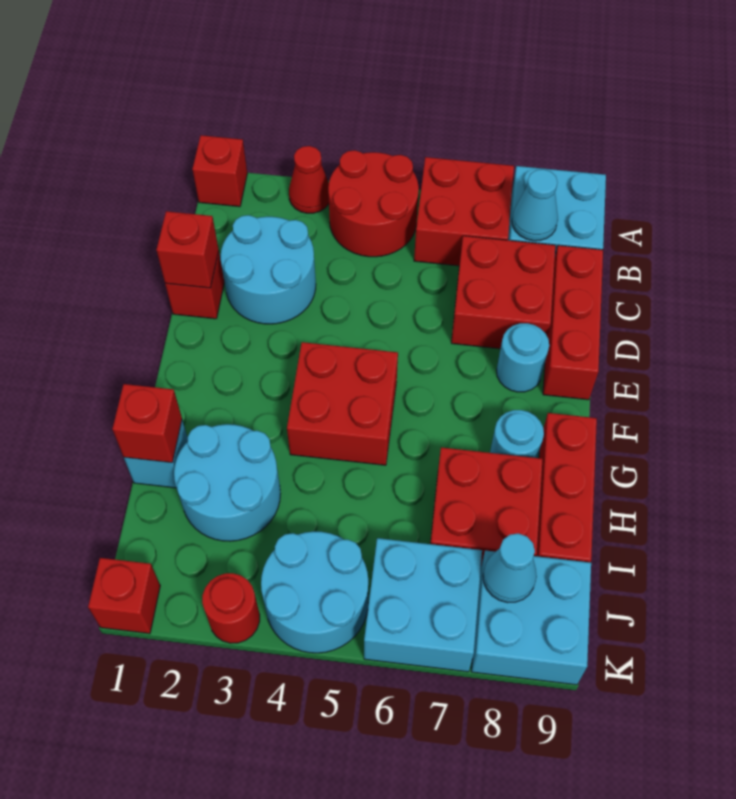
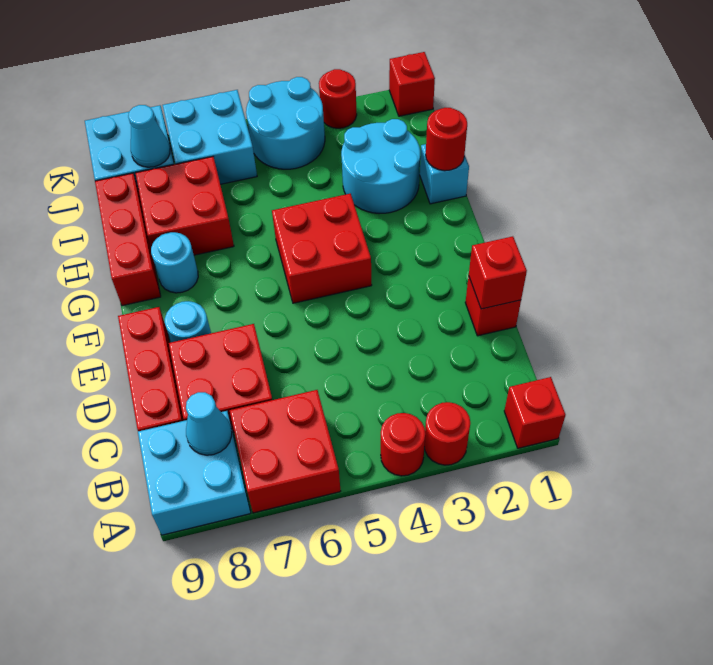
red cone A3 level 1 -> red round brick A3 level 1
red round brick A4:B5 level 1 -> red round brick A4 level 1
cyan round brick C2:D3 level 1 -> none
red brick H1 level 2 -> red round brick H1 level 2

